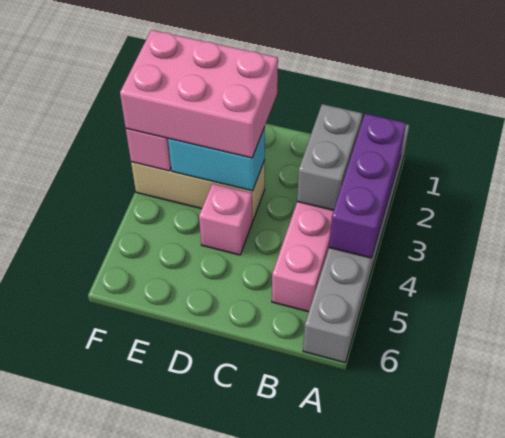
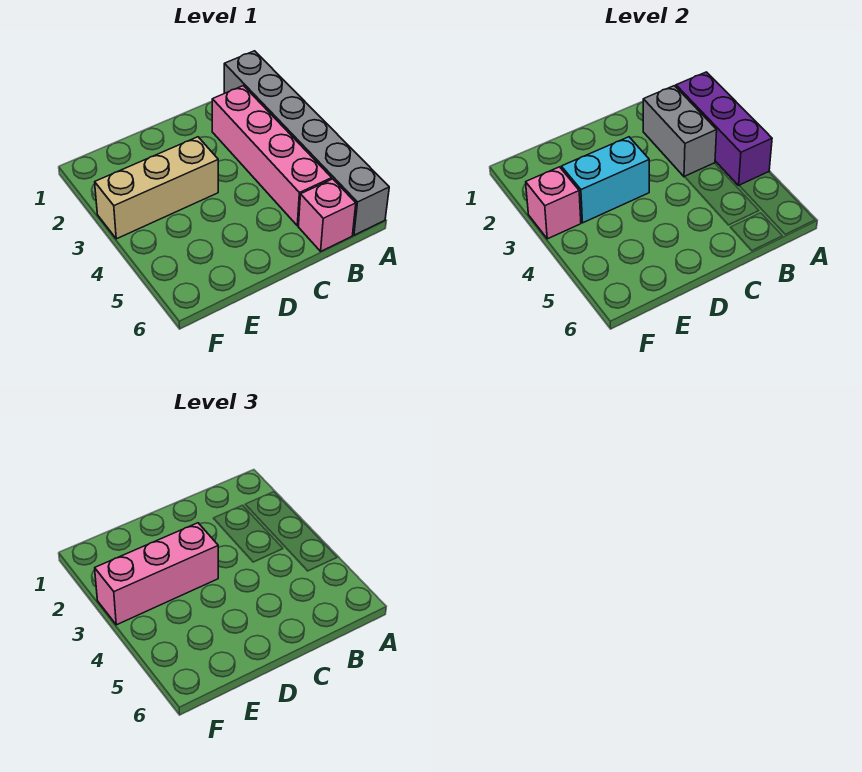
pink brick D2:F3 level 3 -> pink brick D3:F3 level 3
pink brick D4 level 1 -> pink brick B6 level 1

